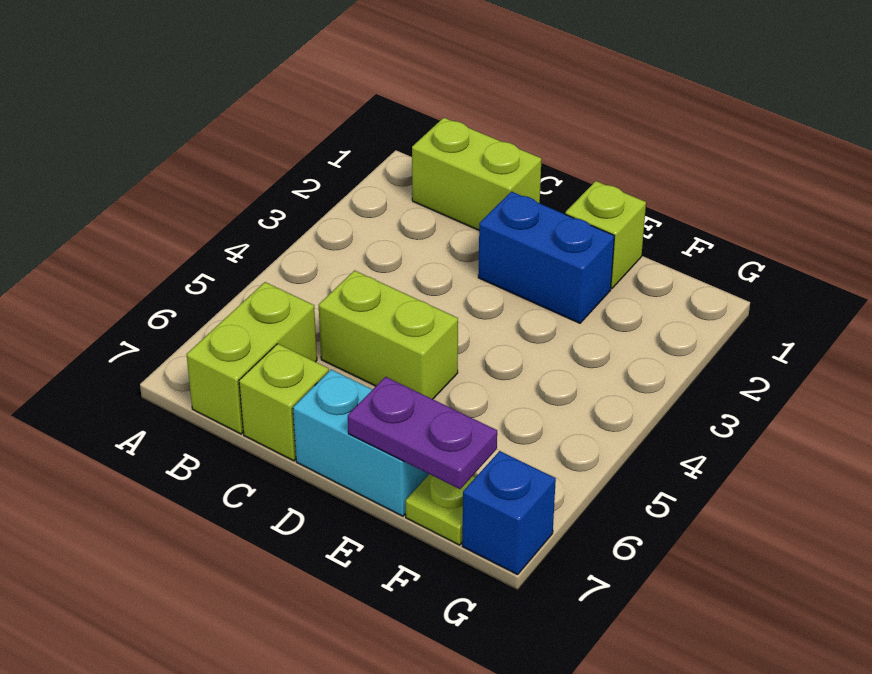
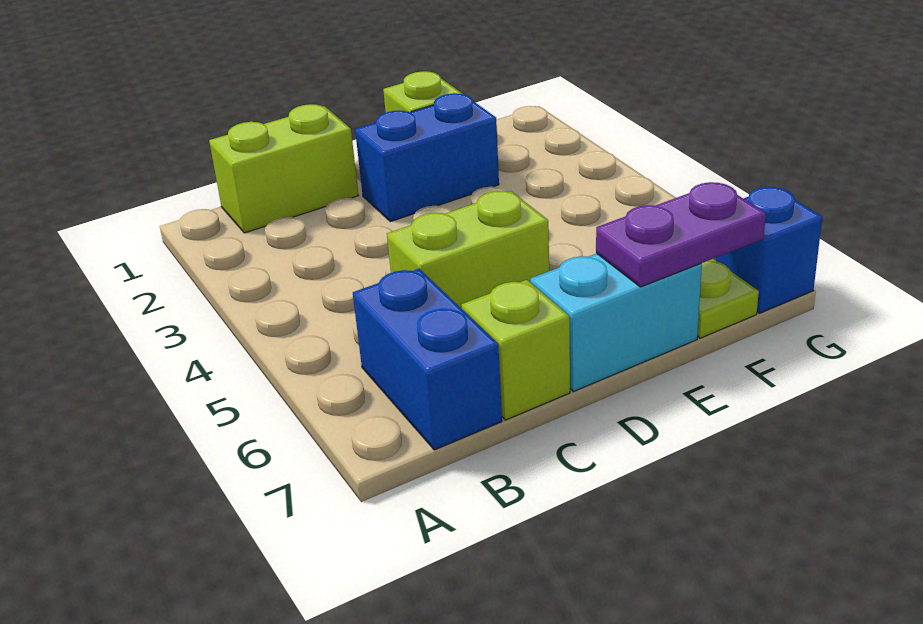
lime brick B6:B7 level 1 -> blue brick B6:B7 level 1

